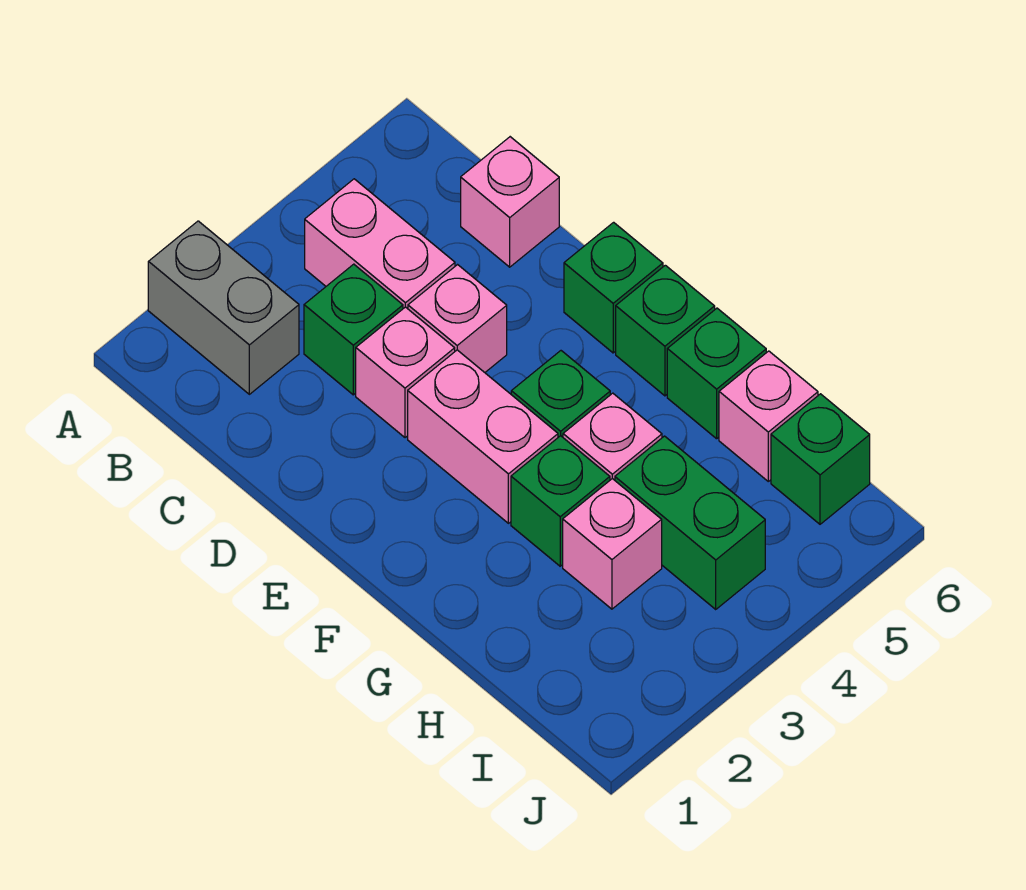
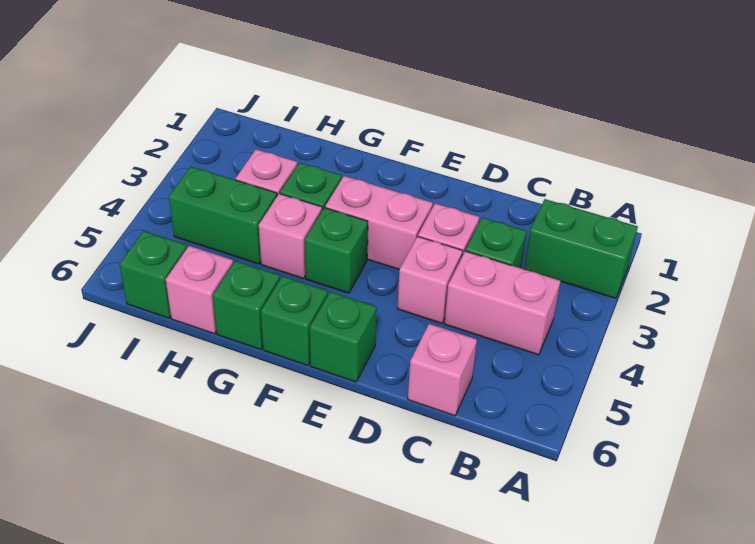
grey brick A2:B2 level 1 -> green brick A2:B2 level 1

